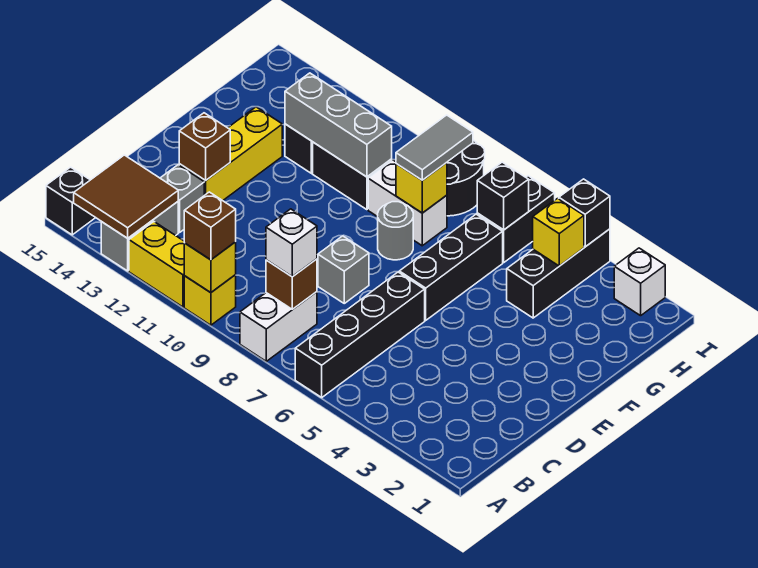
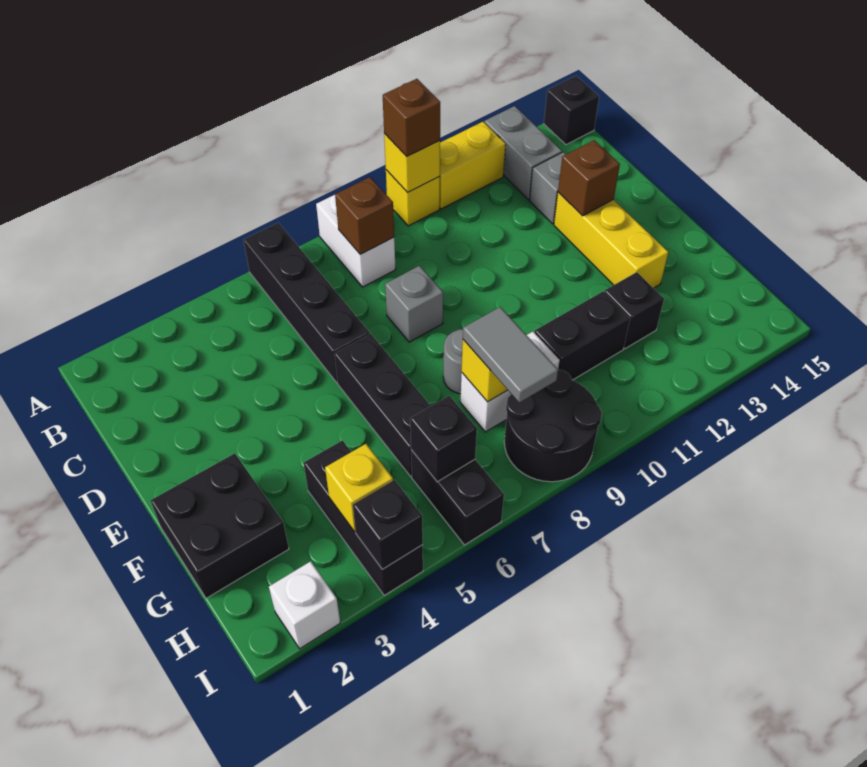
brown tile A13:B14 level 2 -> none
white brick B8 level 3 -> none
none -> black brick F1:G2 level 1
grey brick G10:G12 level 2 -> none

